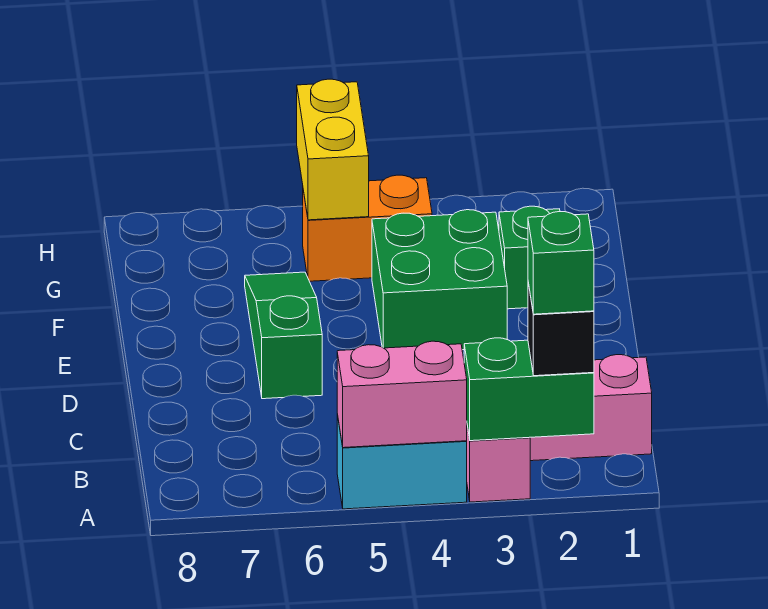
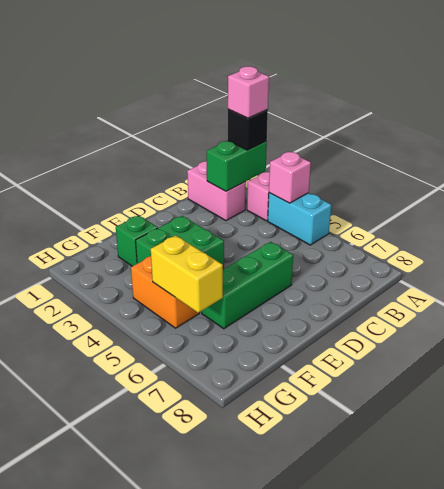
green brick A2:A3 level 2 -> green brick A2:B2 level 2
green brick A2 level 4 -> pink brick A2 level 4
pink brick A4:A5 level 2 -> pink brick A4 level 2
green slope D6:F6 level 1 top D -> green brick D6:F6 level 1
yellow brick G5:H5 level 2 -> yellow brick G5:G6 level 2

